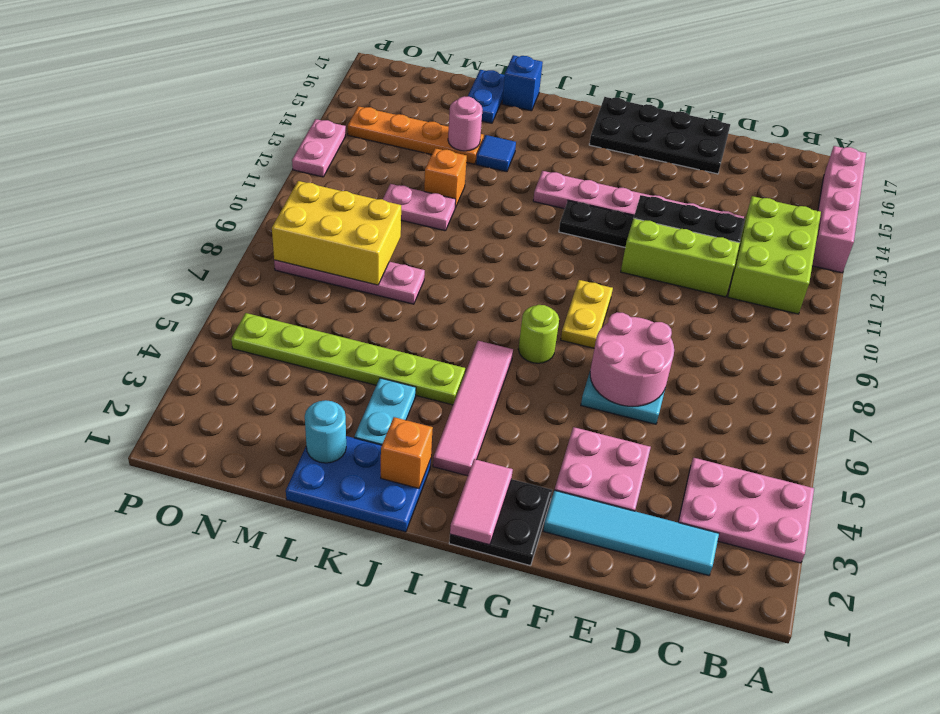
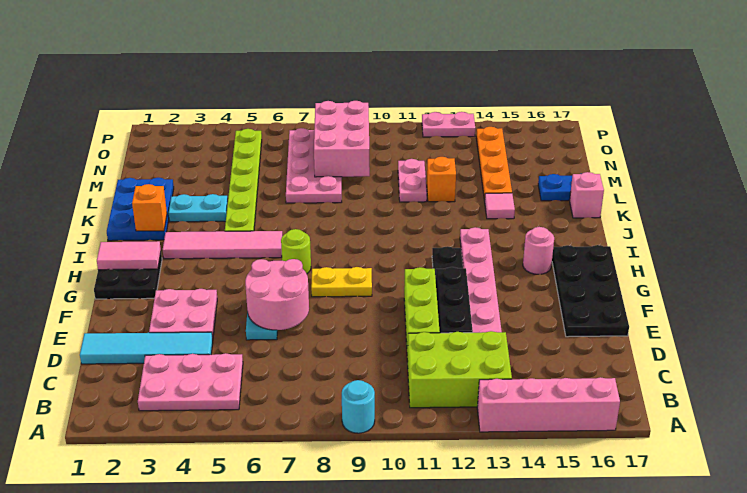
pink plate A3:C4 level 1 -> pink plate B3:C5 level 1
cyan tile C2:F2 level 1 -> cyan tile D1:D4 level 1
blue tile K14 level 1 -> pink tile K14 level 1
blue brick K17 level 1 -> pink brick K17 level 1
cyan round brick L2 level 2 -> cyan round brick A9 level 1
pink plate L8:O8 level 1 -> pink plate L7:O8 level 1
pink round brick L14 level 2 -> pink round brick H15 level 1
yellow brick M8:O9 level 2 -> pink brick M8:O9 level 2

